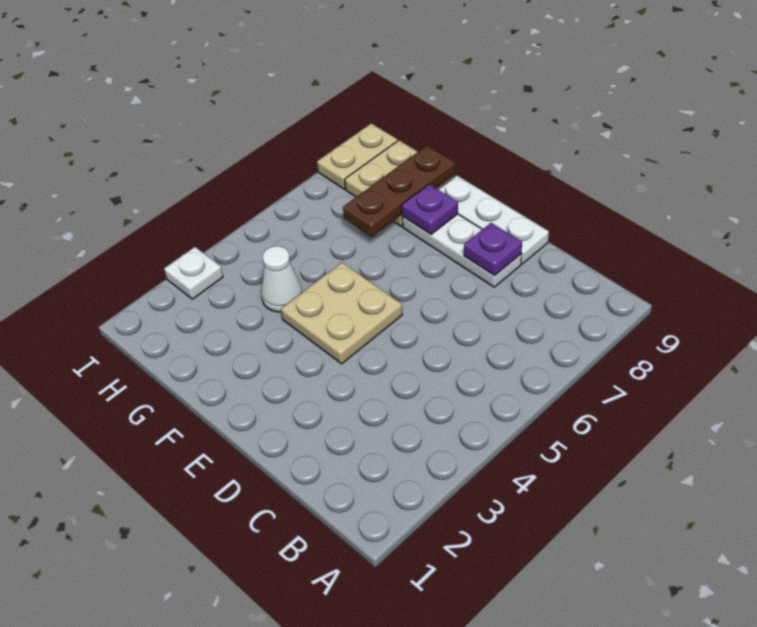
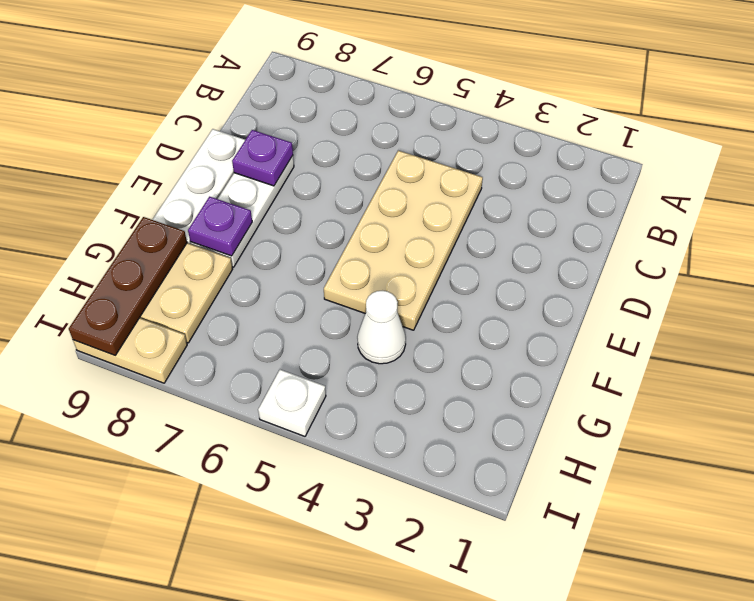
tan plate E4:F5 level 1 -> tan plate C4:F5 level 1
brown plate G7:G9 level 2 -> brown plate G9:I9 level 2
white plate I3 level 1 -> white plate I5 level 1

